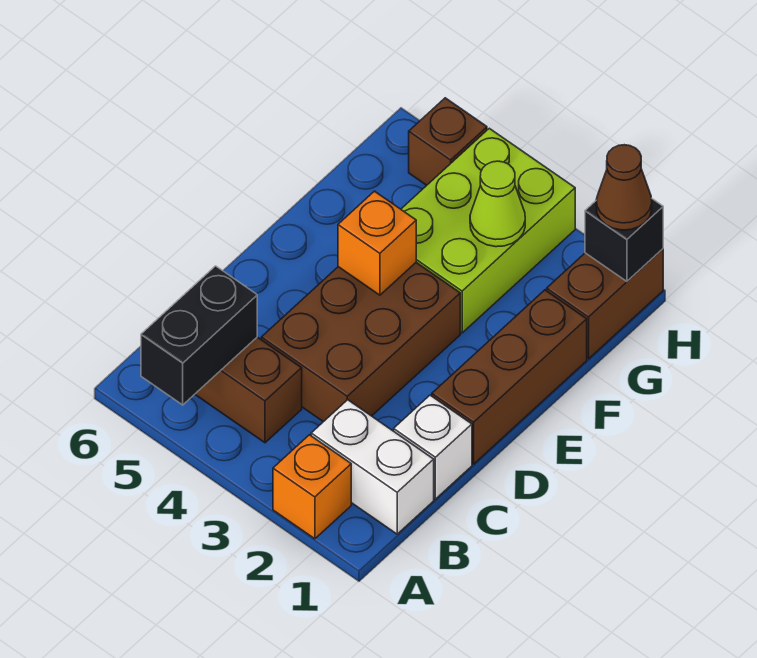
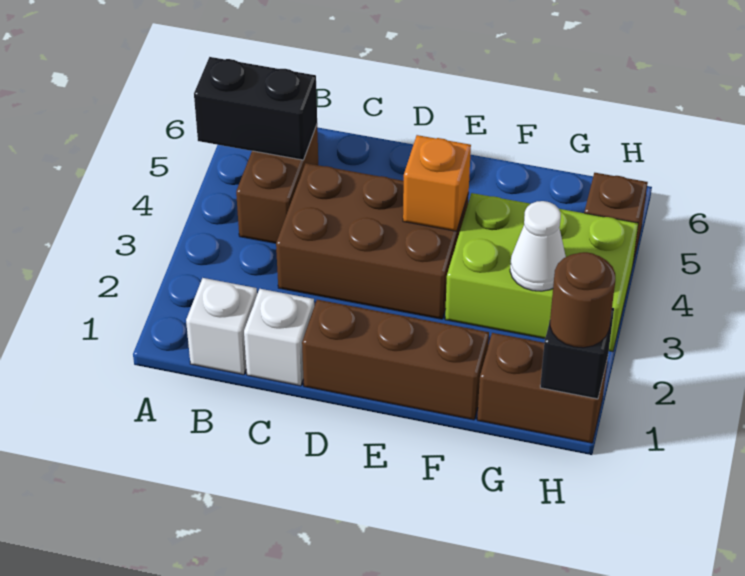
orange brick A2 level 1 -> none
white brick B1:B2 level 1 -> white brick B1 level 1
lime cone G3 level 2 -> white cone G3 level 2
brown cone H1 level 3 -> brown round brick H1 level 3

